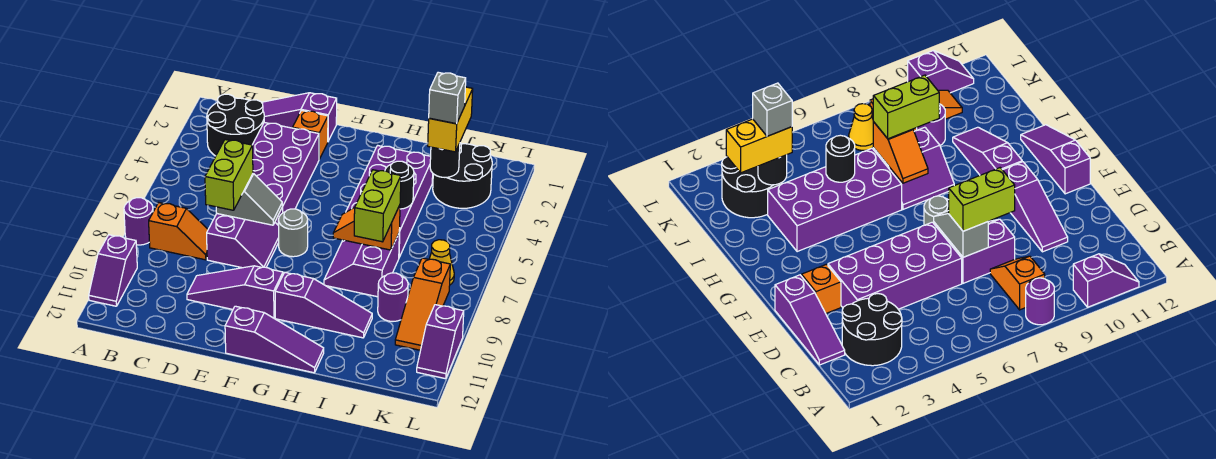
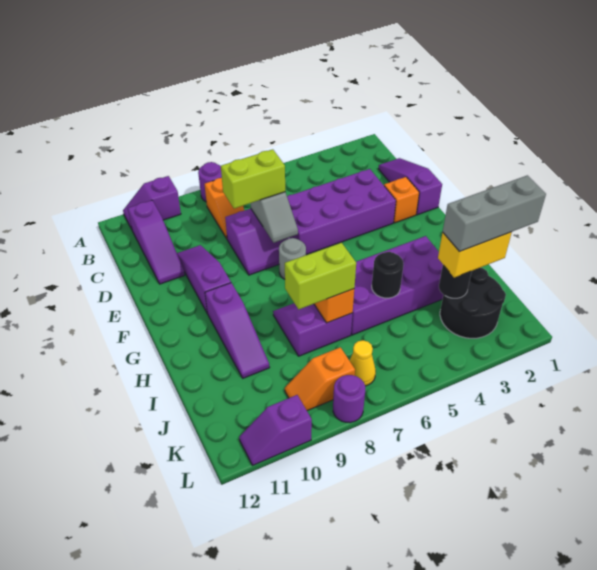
black round brick B2:C3 level 1 -> none
purple slope F12:H12 level 1 top F -> purple slope B11:D11 level 1 top B
grey brick J3 level 4 -> grey brick J1:J3 level 4
purple round brick J9 level 1 -> purple round brick L8 level 1
orange slope K8:K10 level 1 top 8 -> orange slope K8:K9 level 1 top 8

